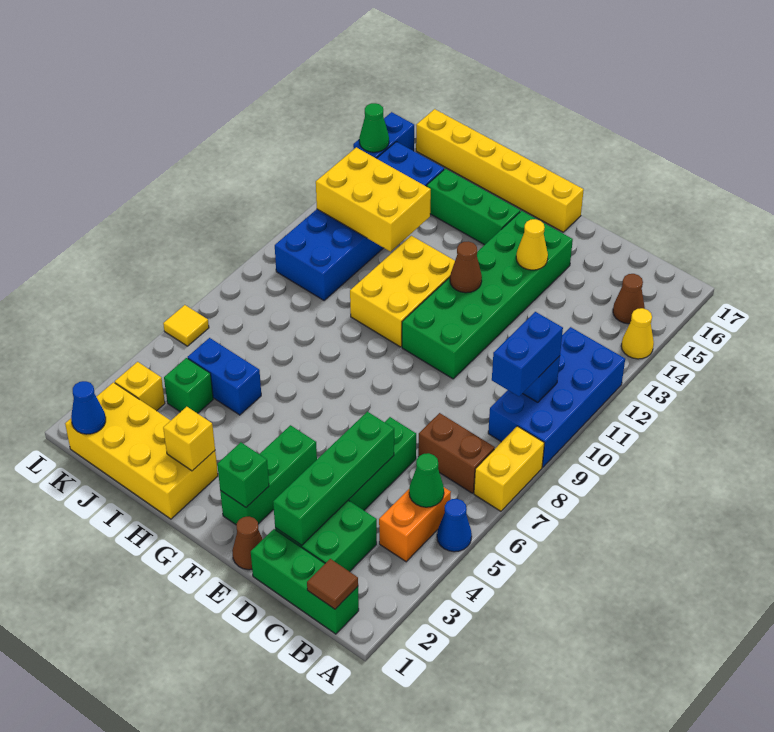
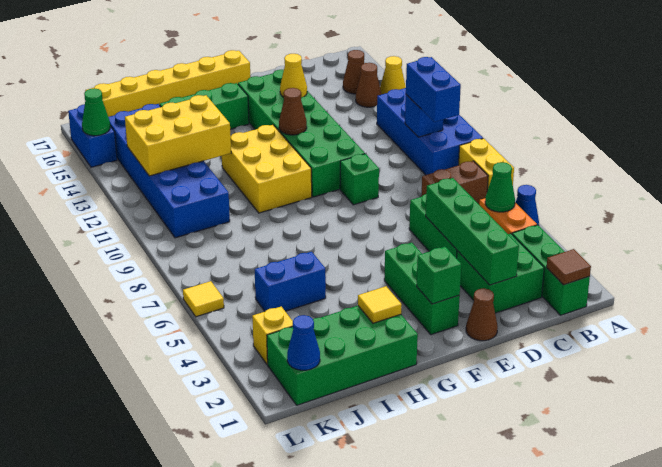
green brick B1:D1 level 1 -> green brick B1:B3 level 1
none -> brown cone B14 level 1
yellow brick H1:K2 level 1 -> green brick H1:K2 level 1
yellow brick H2 level 2 -> yellow tile H2 level 2
green brick J4 level 1 -> green brick E9 level 1

